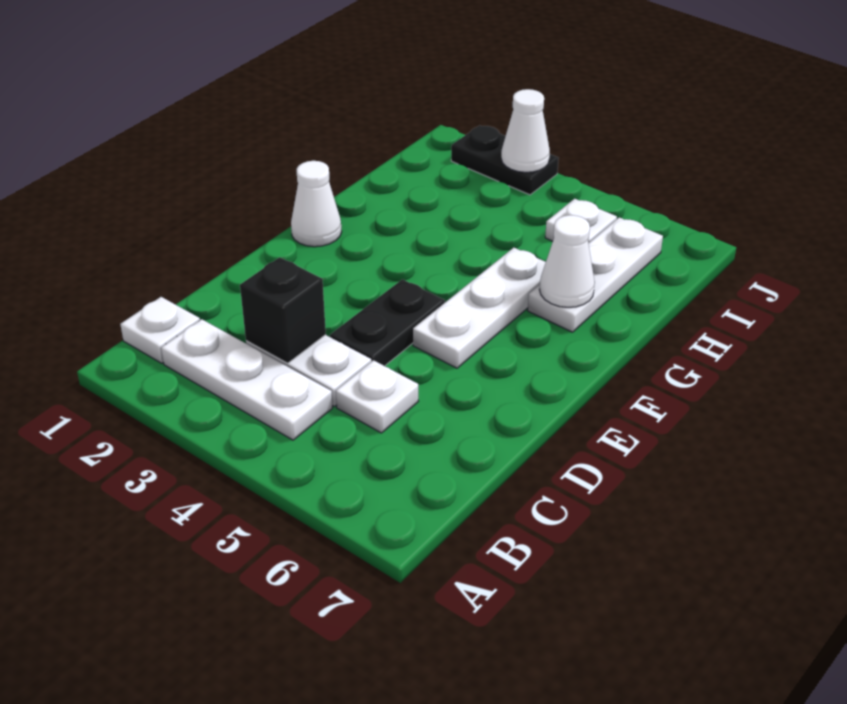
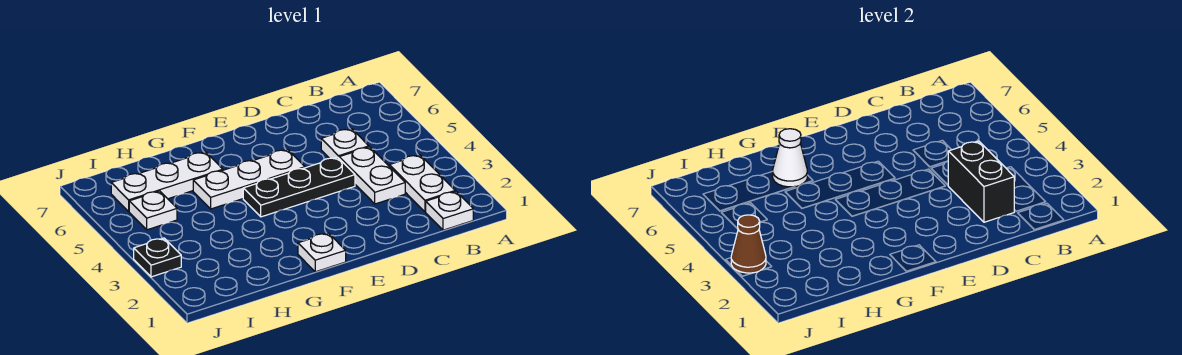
white plate B2:B4 level 1 -> white plate B2:B3 level 1
black brick C3 level 2 -> black brick C2:C3 level 2
black plate D4:E4 level 1 -> black plate D4:F4 level 1
white cone F1 level 1 -> white plate F1 level 1
black plate J2:J3 level 1 -> black plate J3 level 1
white cone J3 level 2 -> brown cone J3 level 2

